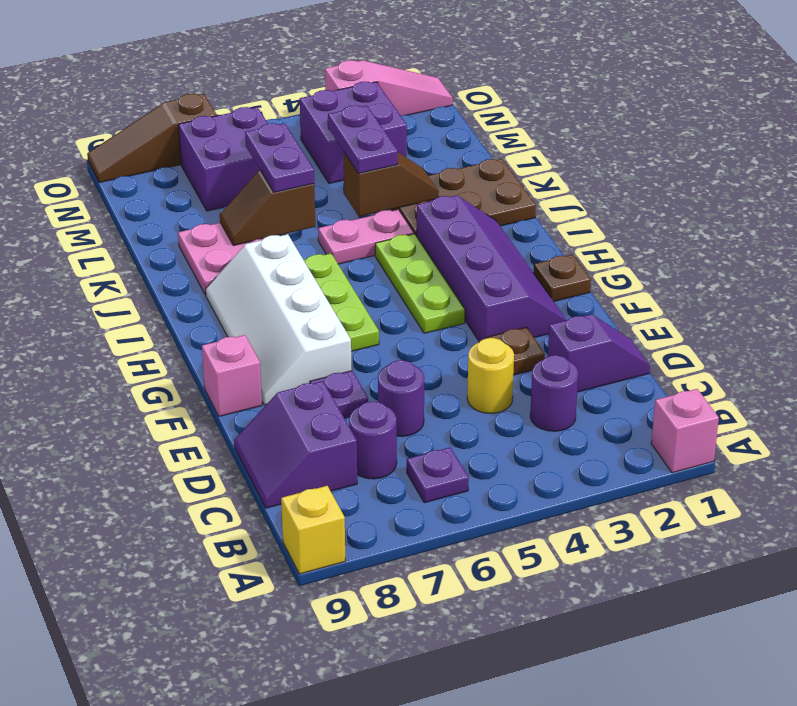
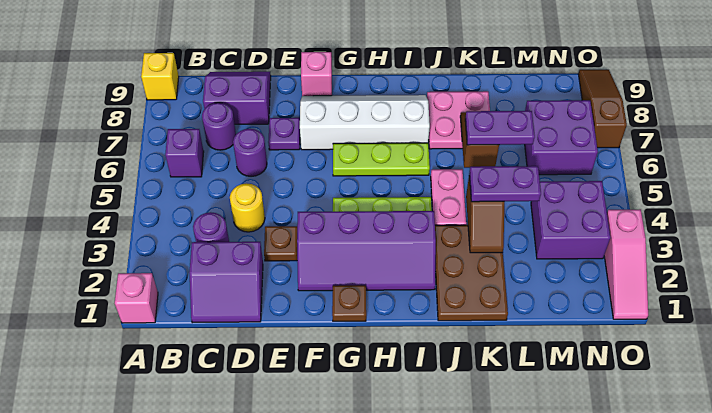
purple plate B6 level 1 -> purple brick B6 level 1
purple slope D1:D2 level 1 top 2 -> purple slope C1:D2 level 1 top 2

